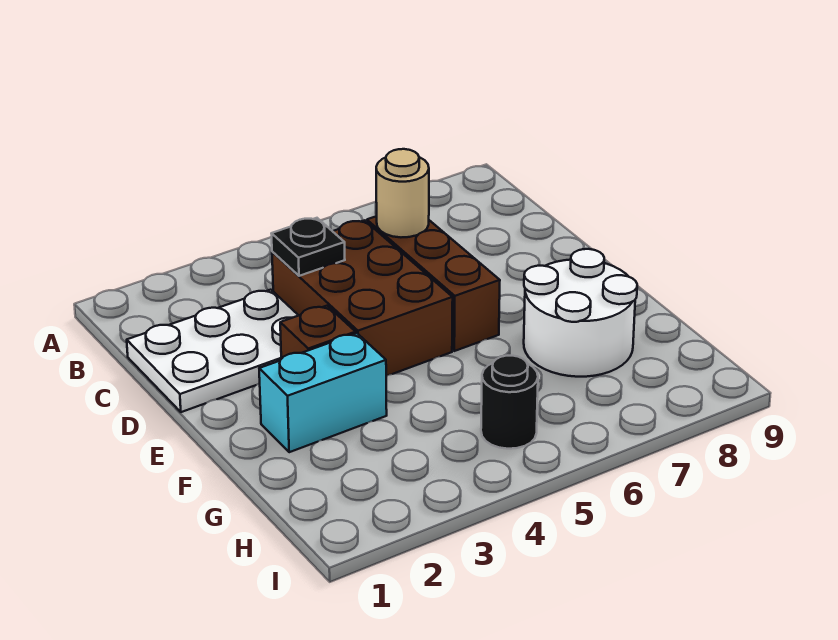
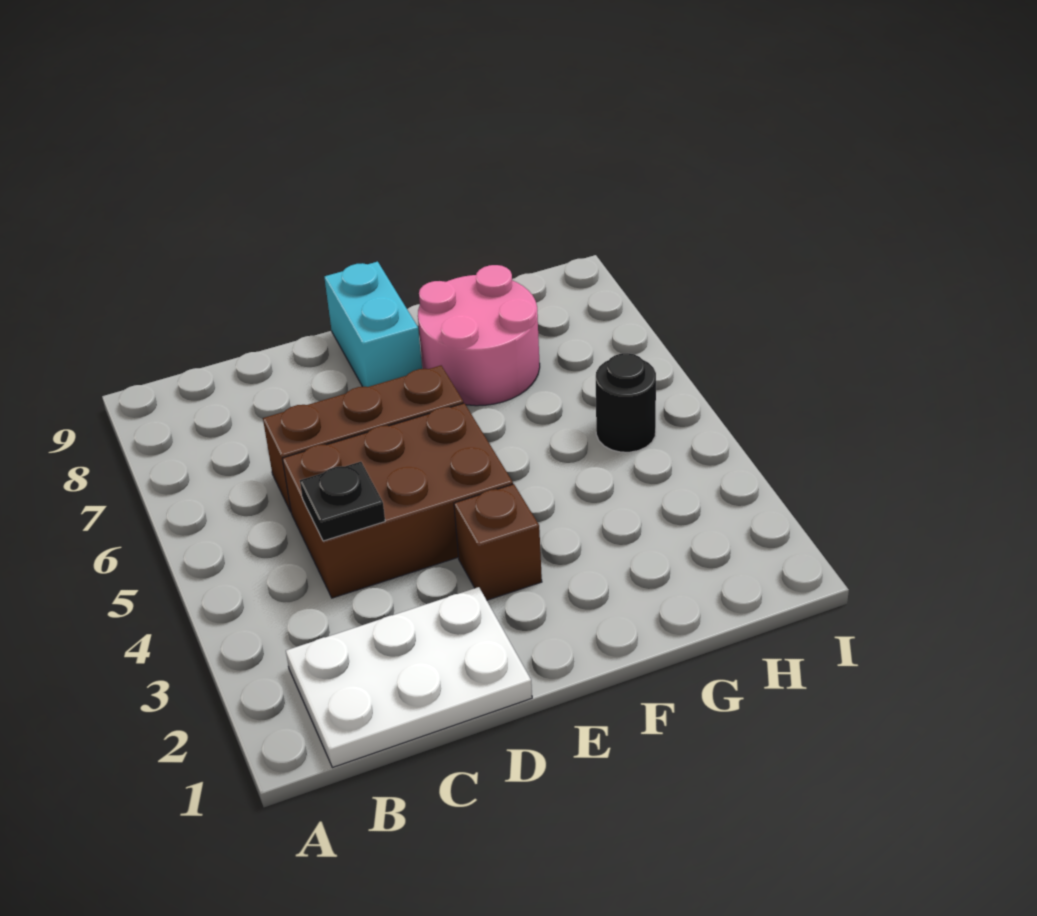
white plate C1:D3 level 1 -> white plate B1:D2 level 1
tan round brick C6 level 2 -> none
cyan brick F2:F3 level 1 -> cyan brick E8:E9 level 1
white round brick F7:G8 level 1 -> pink round brick F7:G8 level 1

